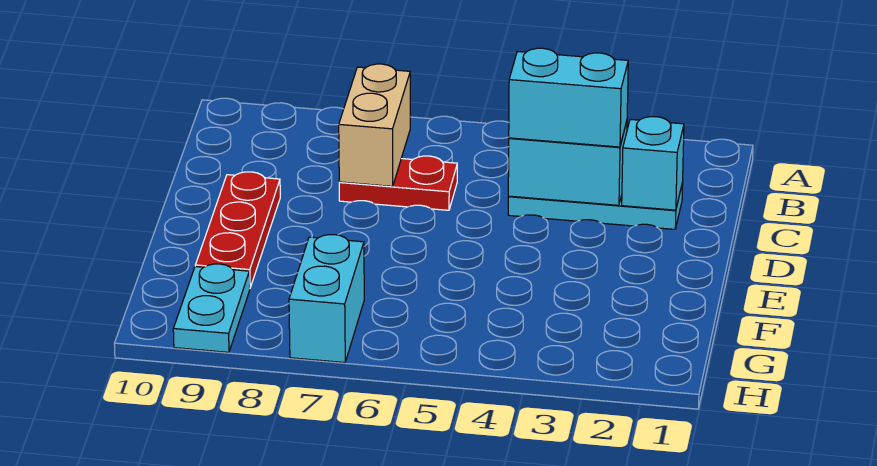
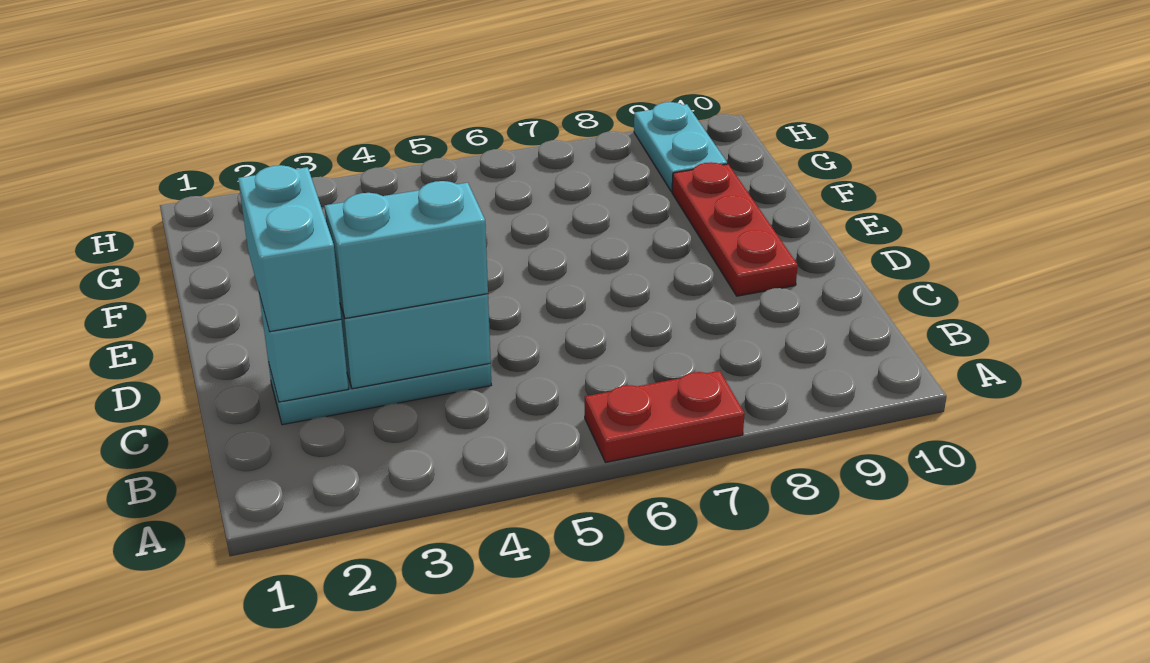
tan brick B7:C7 level 2 -> none
red plate C6:C7 level 1 -> red plate A6:A7 level 1
cyan brick G7:H7 level 1 -> cyan brick C2:D2 level 3

